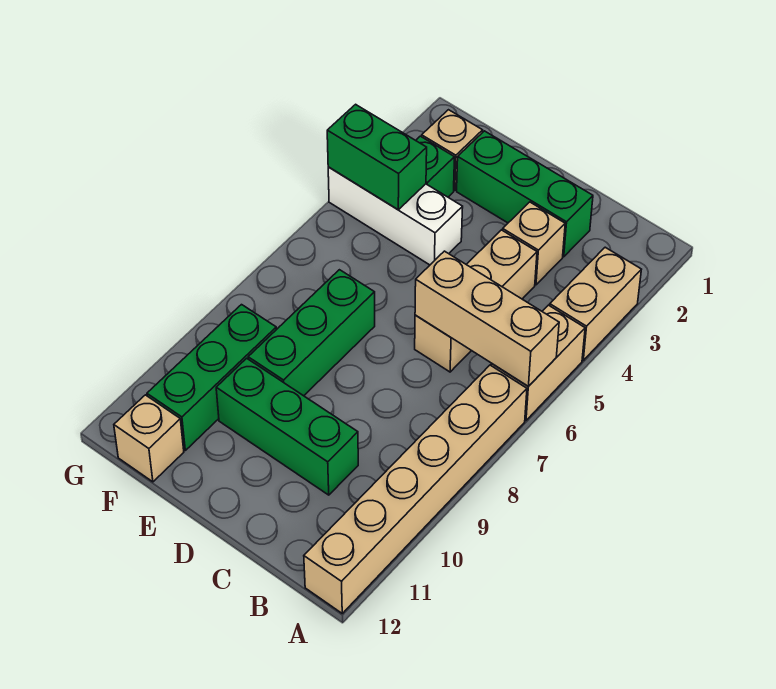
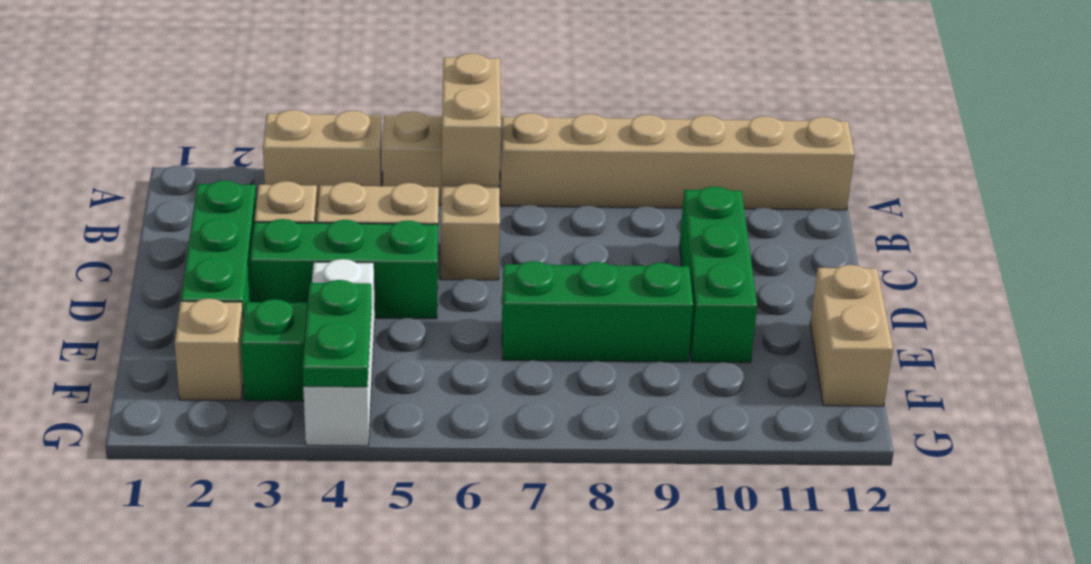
tan brick A6:C6 level 2 -> tan brick A6:B6 level 2
green brick F4:G4 level 2 -> green plate F4:G4 level 2
green brick F9:F11 level 1 -> green brick D3:D5 level 1
tan brick F12 level 1 -> tan brick E12:F12 level 1

